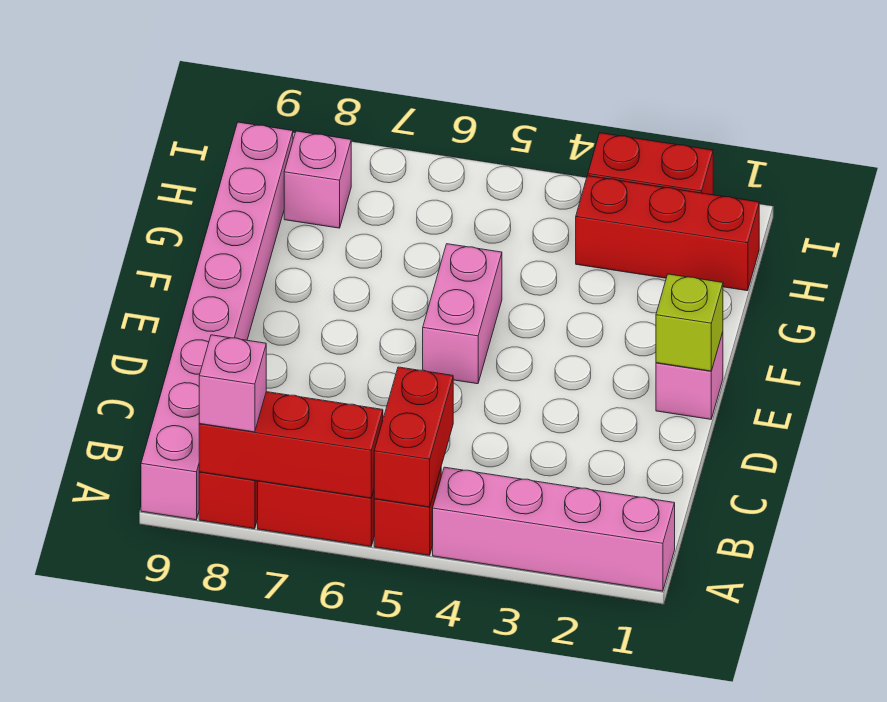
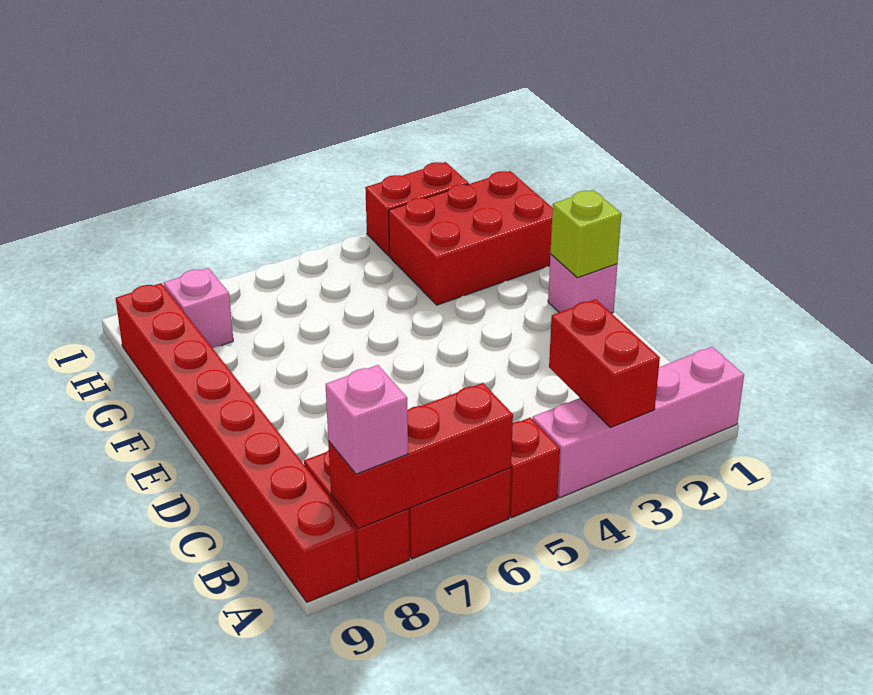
red brick A5:B5 level 2 -> red brick A3:B3 level 2
pink brick A9:H9 level 1 -> red brick A9:H9 level 1
pink brick E5:F5 level 1 -> none
red brick H1:H3 level 1 -> red brick G1:H3 level 1

